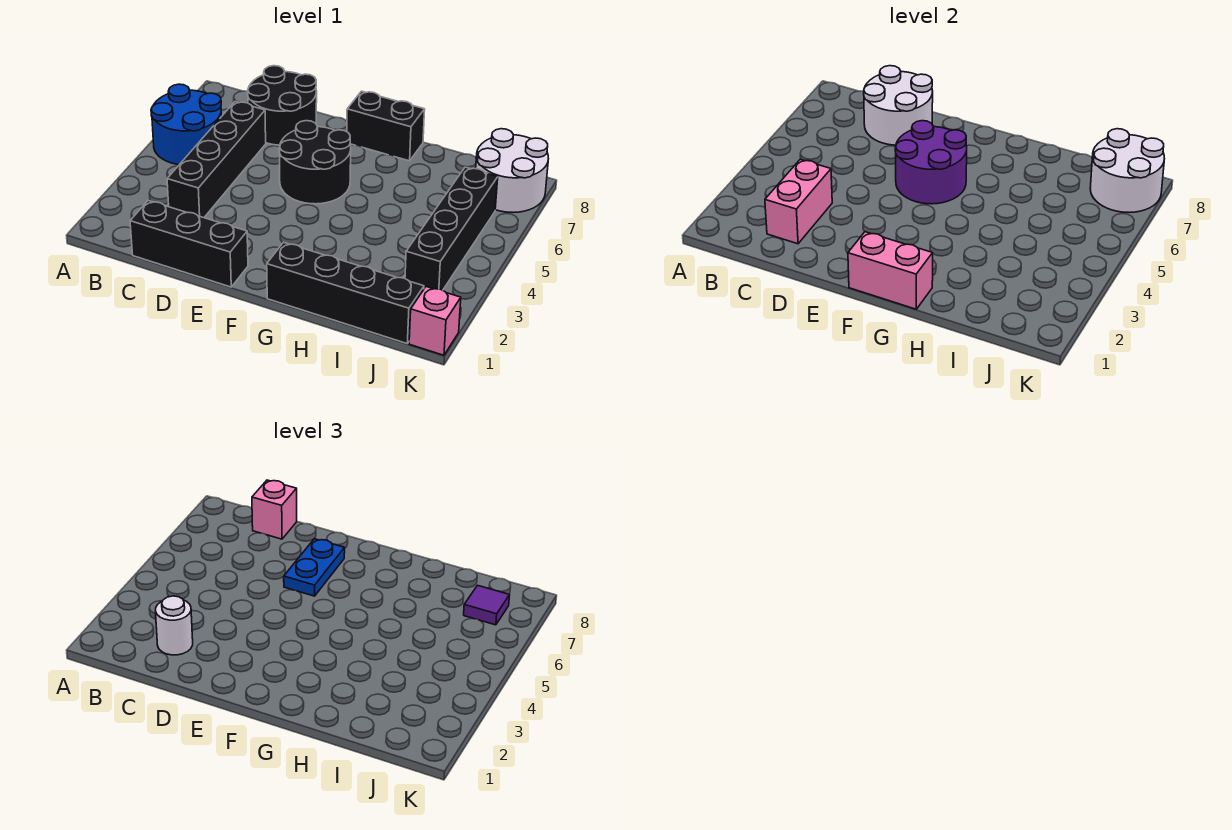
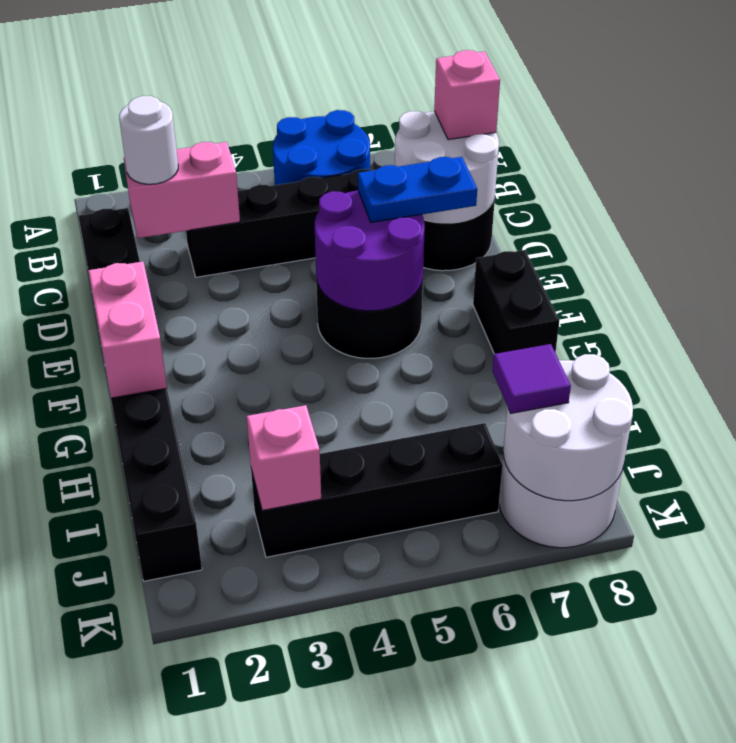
pink brick K1 level 1 -> pink brick J3 level 2

